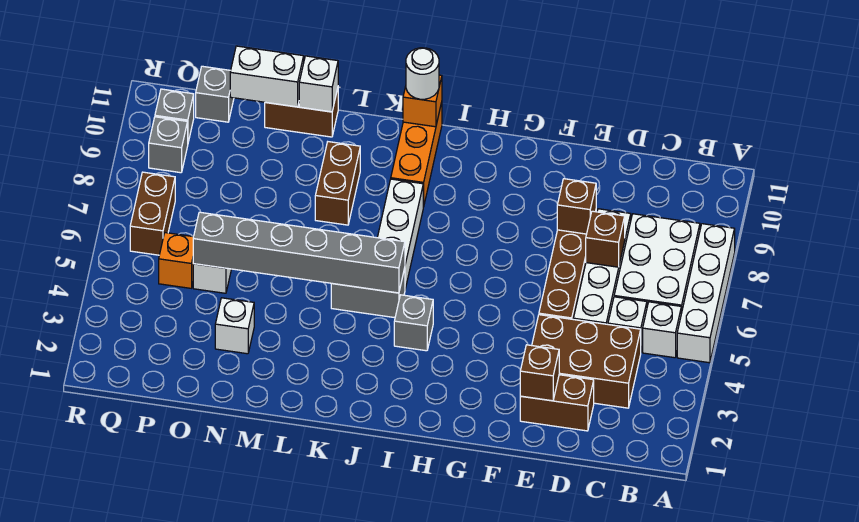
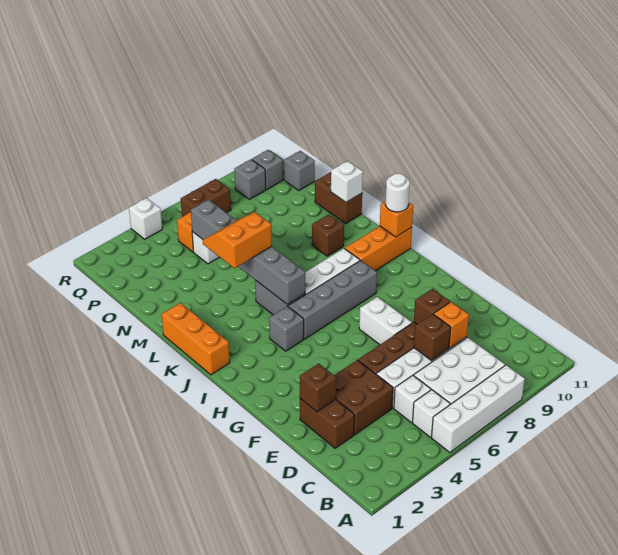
brown brick C3:E4 level 1 -> brown brick D3:E4 level 1
none -> orange brick D8 level 2
none -> grey brick I5:I8 level 1
none -> orange brick J1:L1 level 1
none -> orange slope L4:M5 level 3 top L
brown brick L8:L9 level 1 -> brown brick L9 level 1
white brick N3 level 1 -> white brick R4 level 1
white brick N11:O11 level 2 -> white brick F7:G7 level 1

